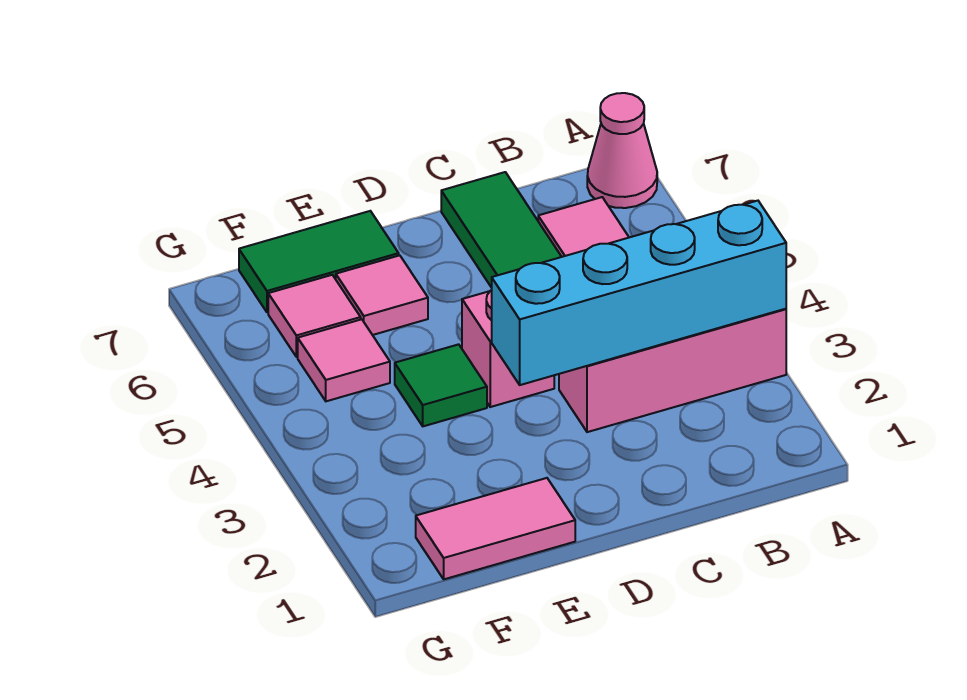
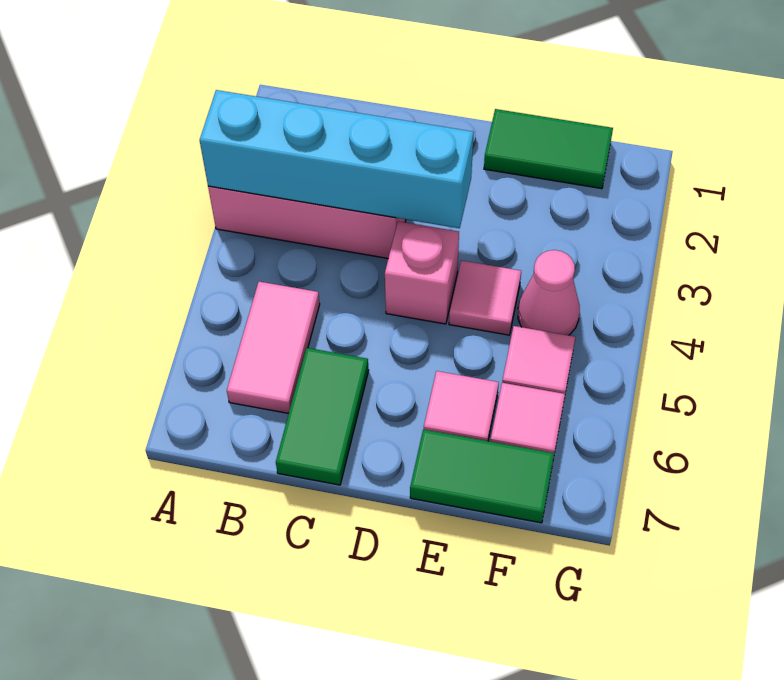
pink cone A7 level 1 -> pink cone F4 level 1
pink tile E1:F1 level 1 -> green tile E1:F1 level 1
green tile E4 level 1 -> pink tile E4 level 1

